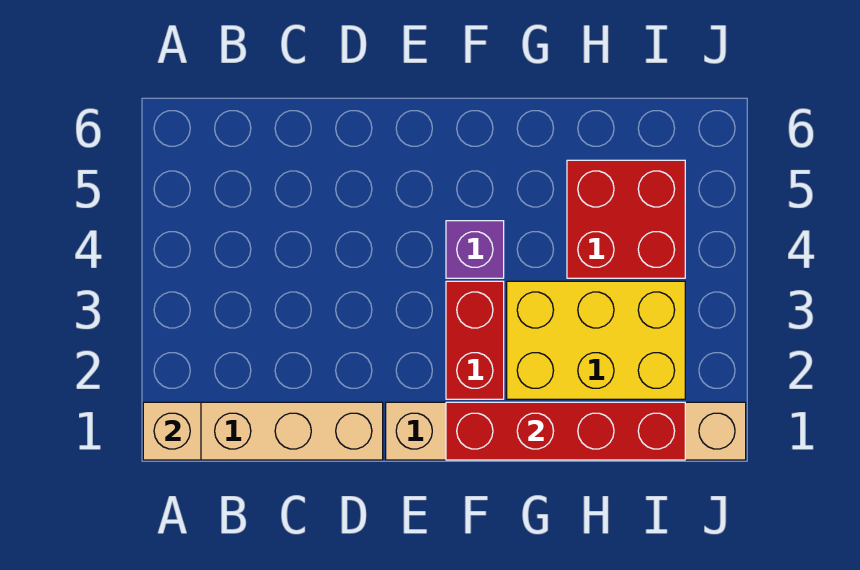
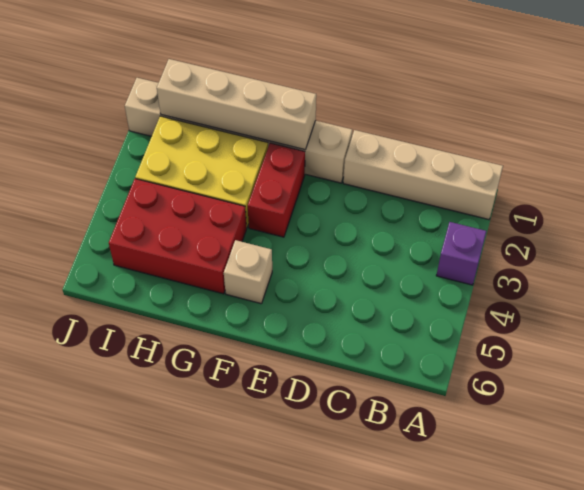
tan brick A1 level 2 -> tan brick F5 level 1
red brick F1:I1 level 2 -> tan brick F1:I1 level 2
purple brick F4 level 1 -> purple brick A3 level 1
red brick H4:I5 level 1 -> red brick G4:I5 level 1

